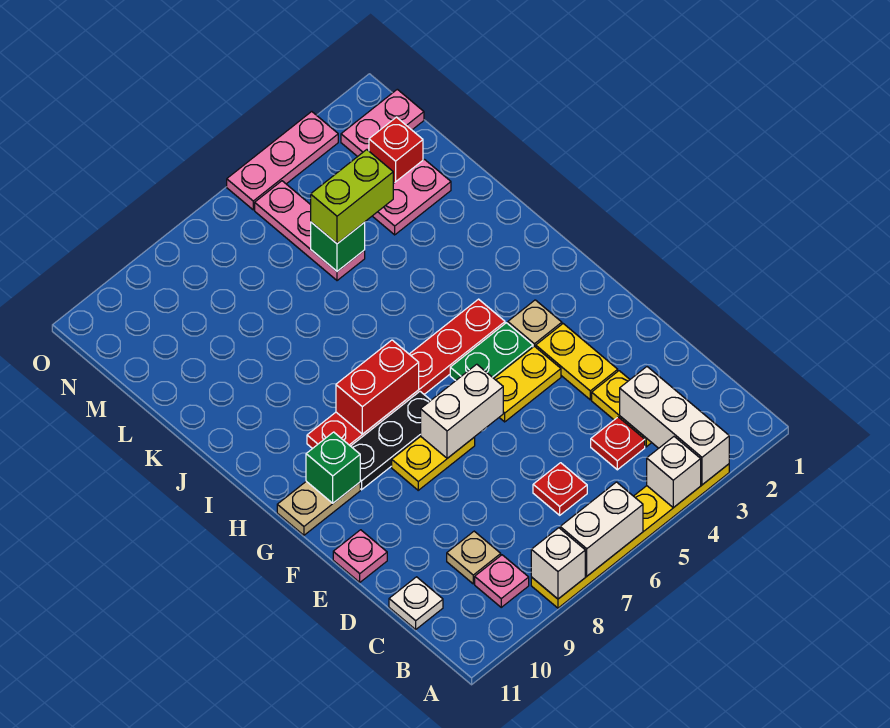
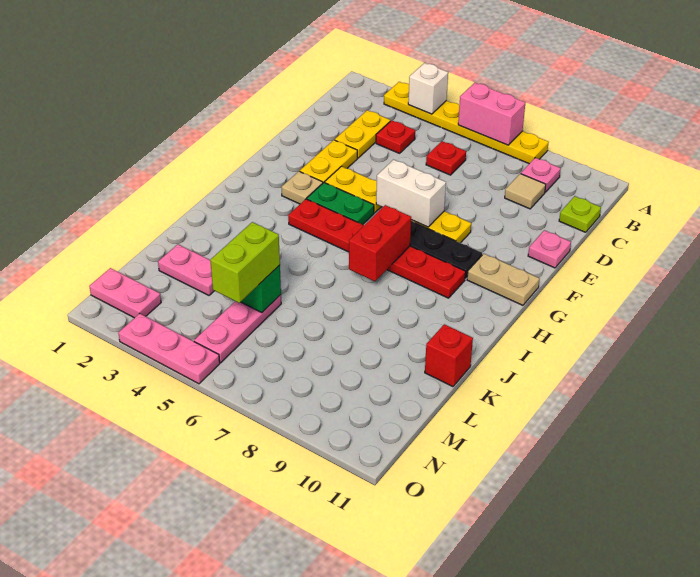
white brick A3:C3 level 2 -> none
white brick A6:A7 level 2 -> pink brick A6:A7 level 2
white brick A8 level 2 -> none
tan plate C9 level 1 -> tan tile C9 level 1
white plate C11 level 1 -> lime plate C11 level 1
green brick G10 level 2 -> none
red brick H7:H8 level 2 -> red brick H7:I7 level 2
lime brick L4:L5 level 3 -> lime brick L5:M5 level 3
red brick M2 level 1 -> red brick K11 level 1

